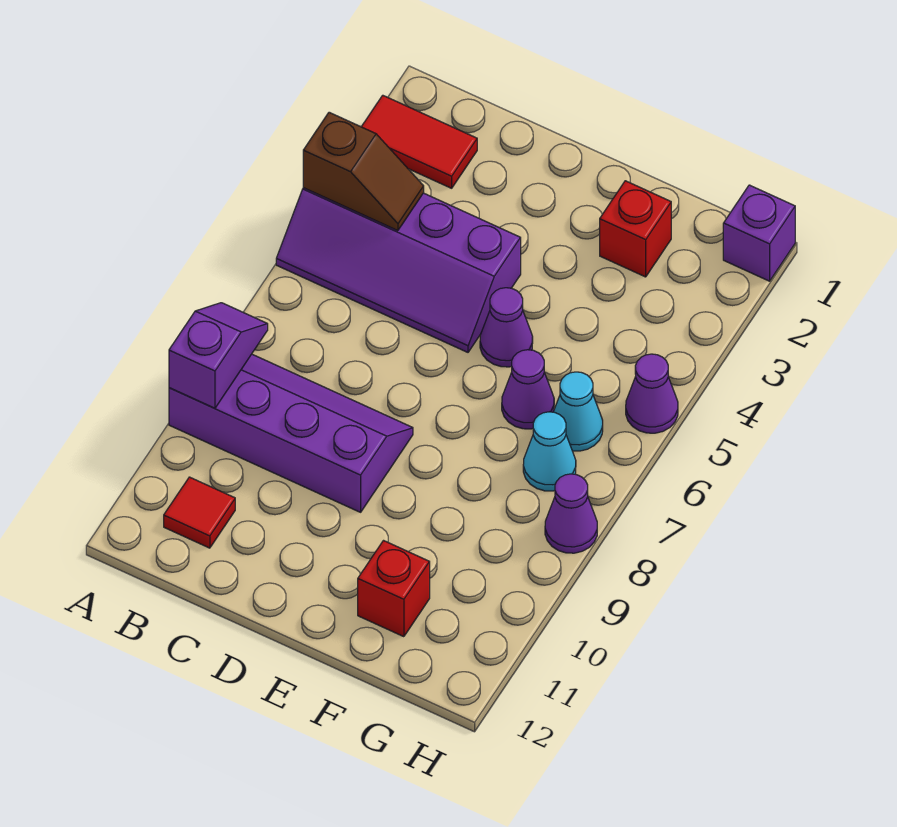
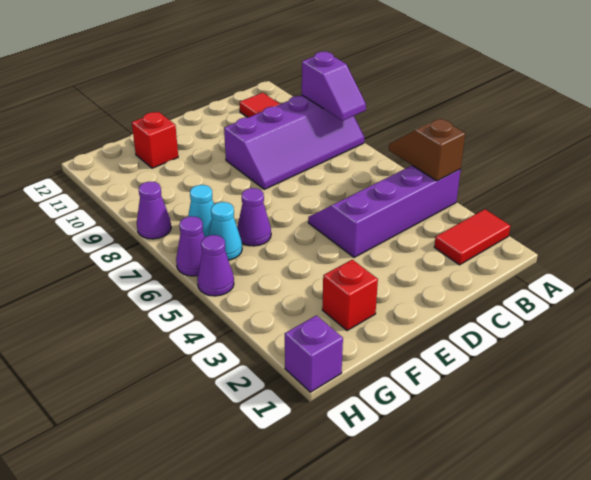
brown slope A4:B4 level 2 top A -> brown slope A4:A5 level 2 top 4
purple cone E5 level 1 -> purple cone H6 level 1

